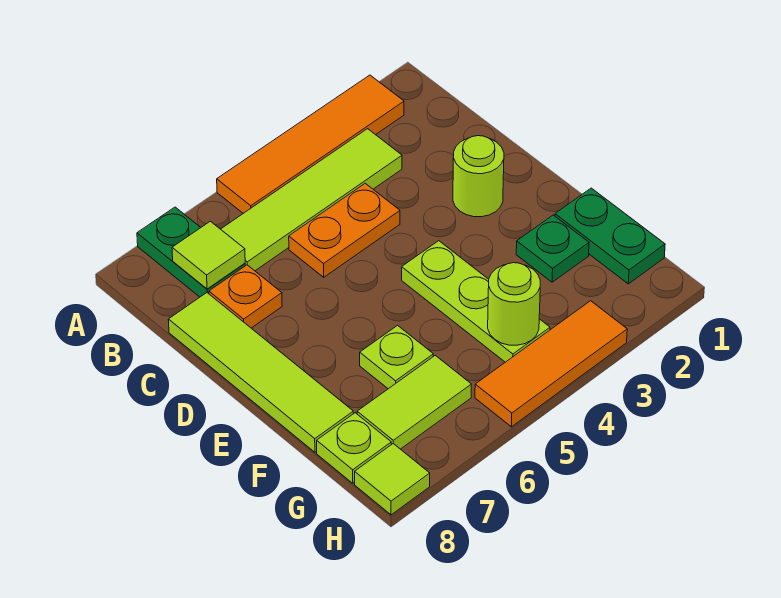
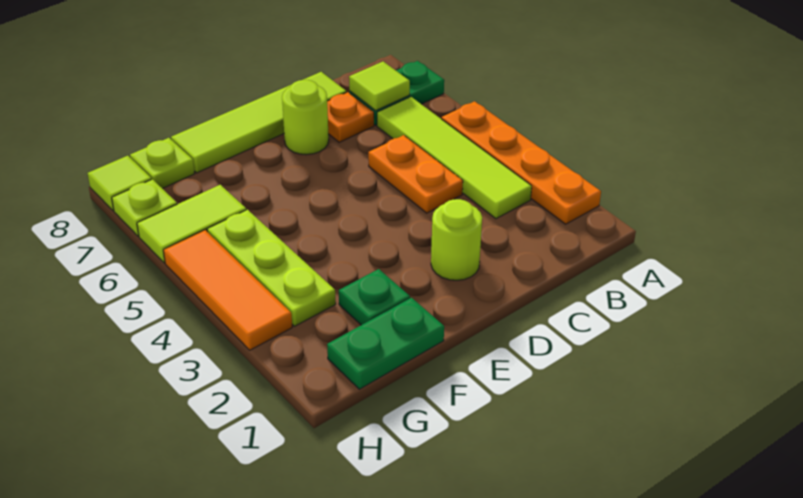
orange tile A2:A5 level 1 -> orange plate A2:A5 level 1
lime plate E4:G4 level 1 -> lime plate G3:G5 level 1
lime plate F6 level 1 -> lime plate H7 level 1
lime round brick G4 level 2 -> lime round brick D7 level 1
lime tile G6:G7 level 1 -> lime tile G6:H6 level 1

